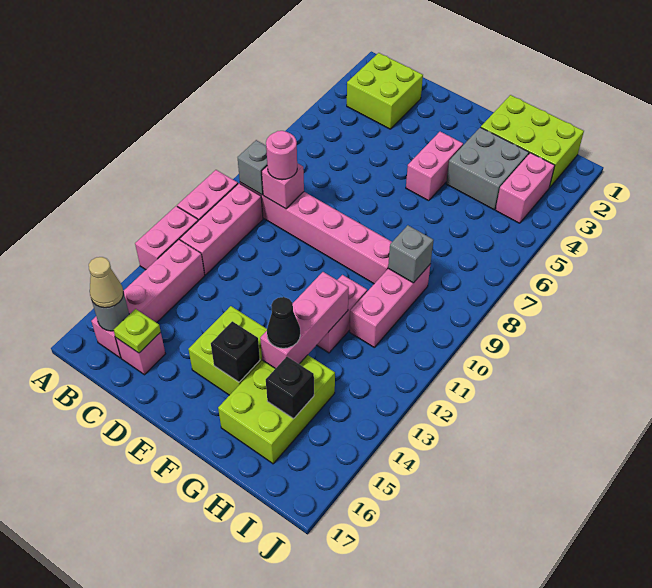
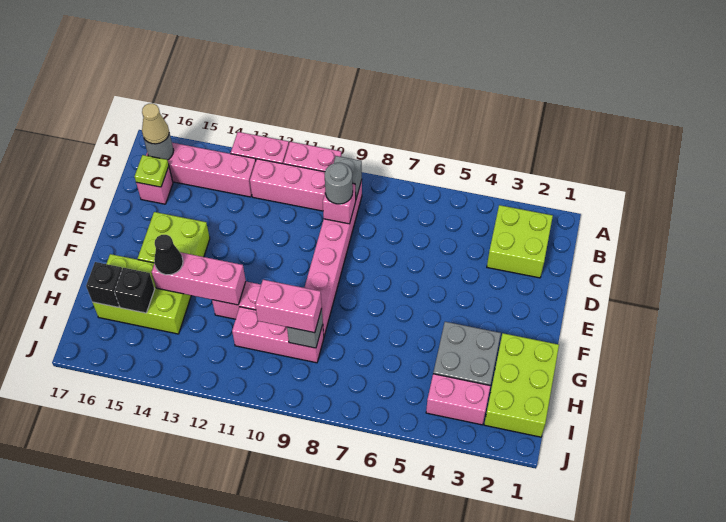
pink round brick C9 level 3 -> grey round brick C9 level 3
pink brick F4:F5 level 1 -> pink brick H9:H10 level 3
black brick F15 level 2 -> black brick H16 level 2

